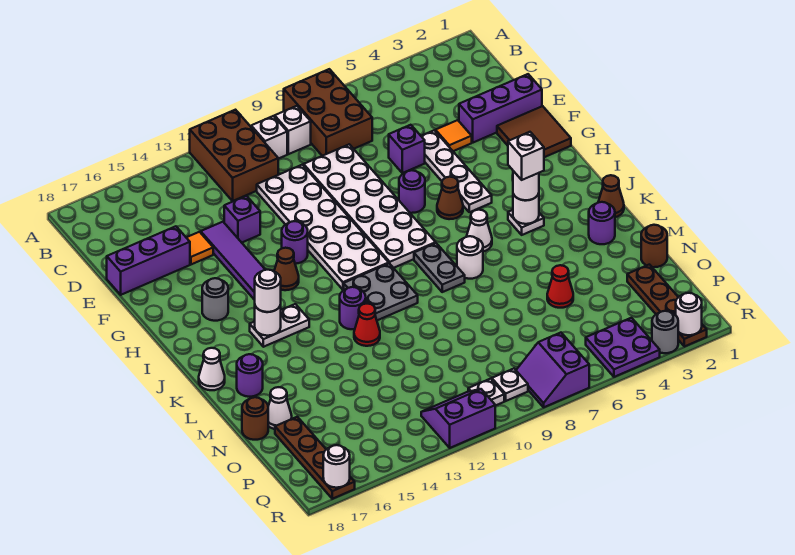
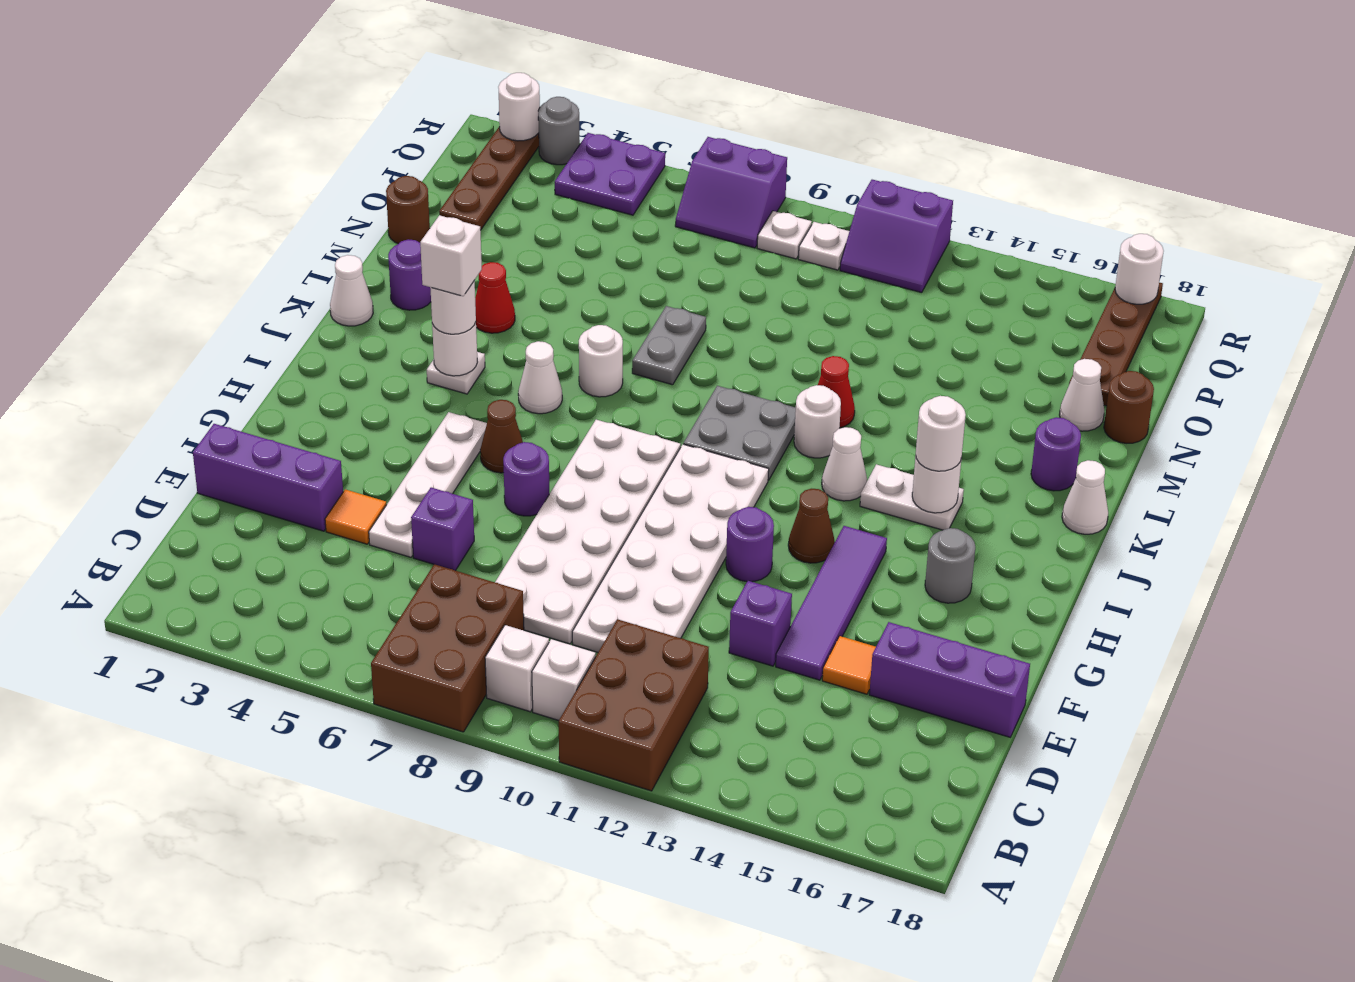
brown tile F1:G2 level 1 -> none
grey plate J8:K8 level 1 -> grey plate L8:M8 level 1
none -> white cone J13 level 1
brown cone K1 level 1 -> white cone K1 level 1
purple round brick K12 level 1 -> white round brick K12 level 1
red cone N5 level 1 -> red cone L4 level 1
purple slope Q7:R8 level 1 top 7 -> purple slope Q7:R8 level 1 top R

